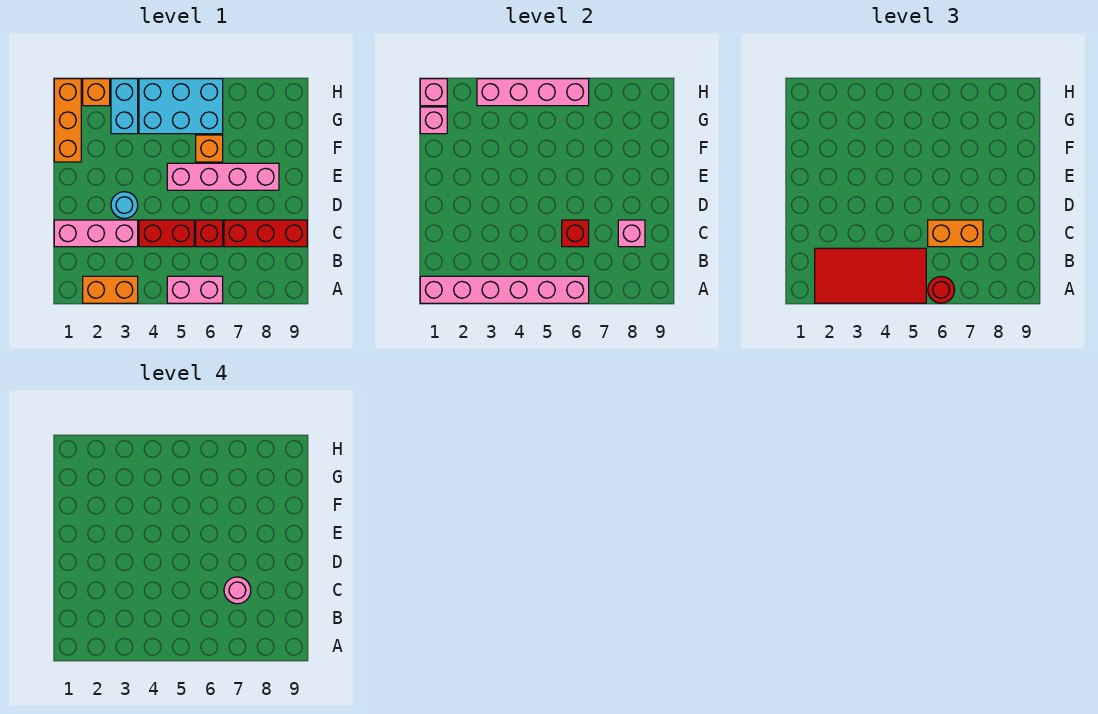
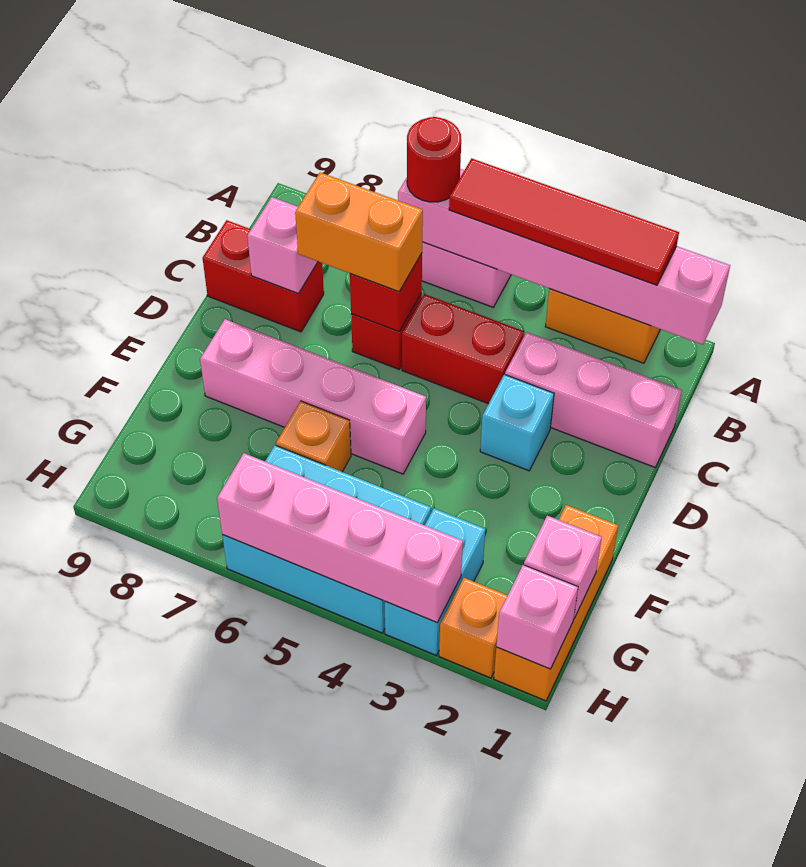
red tile A2:B5 level 3 -> red tile A2:A5 level 3
red brick C7:C9 level 1 -> red brick C8:C9 level 1
pink round brick C7 level 4 -> none
cyan round brick D3 level 1 -> cyan brick D3 level 1

